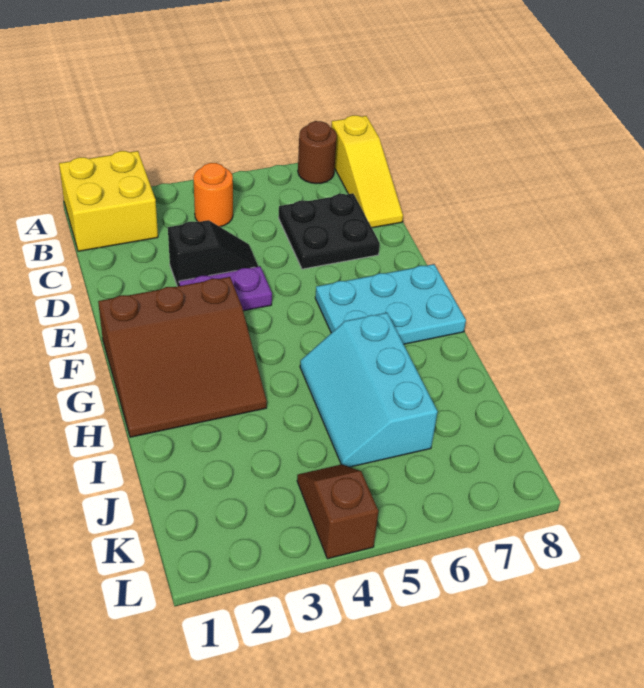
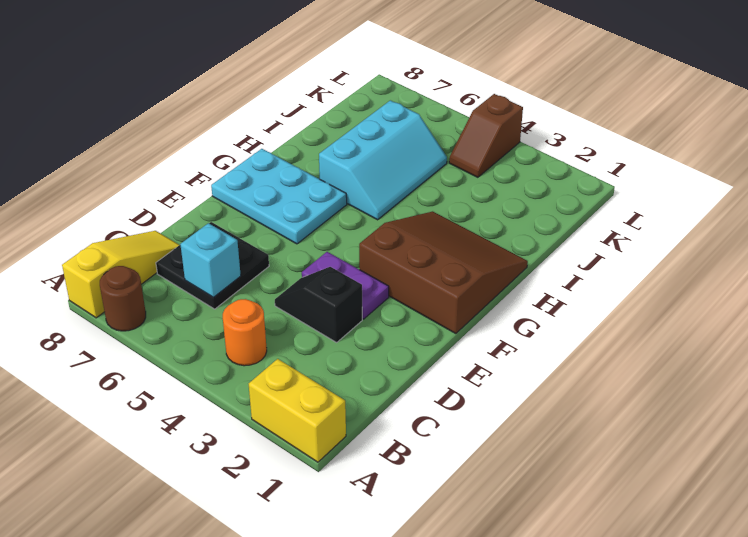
yellow brick A1:B2 level 1 -> yellow brick A1:A2 level 1
none -> cyan brick C6 level 2

